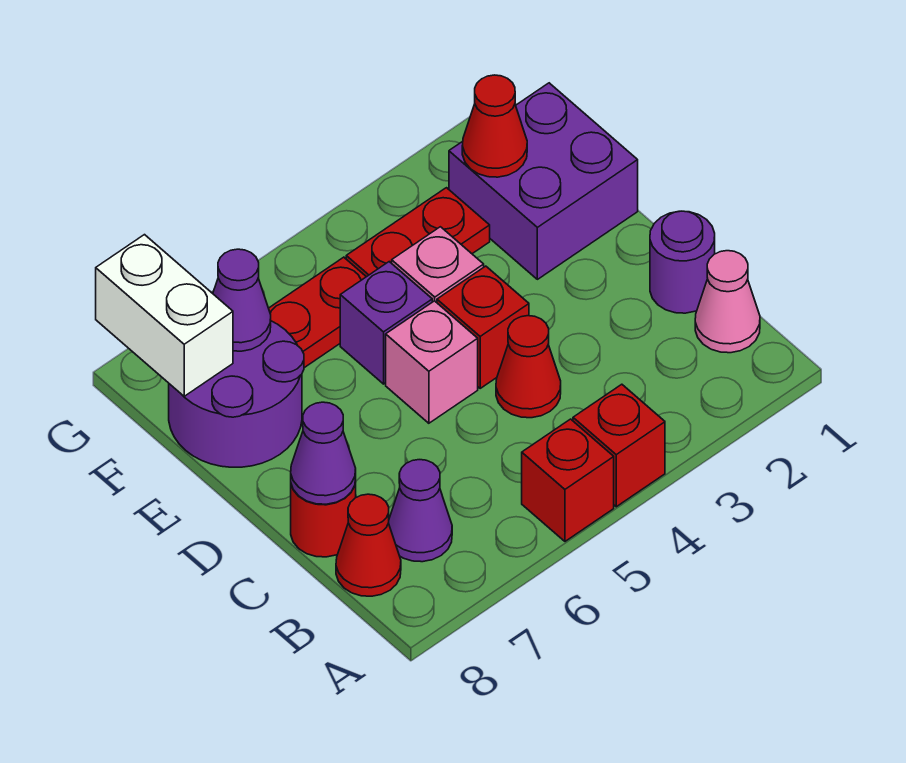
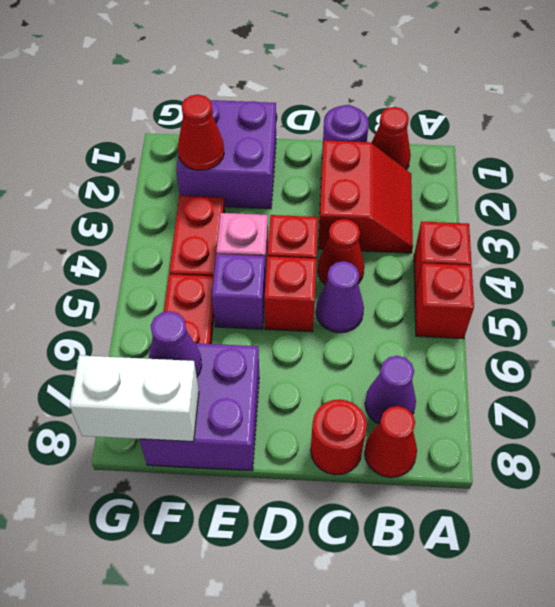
pink cone B1 level 1 -> red cone B1 level 1
none -> red slope B2:C3 level 1 top C
purple cone C8 level 2 -> purple cone C5 level 1
pink brick D5 level 1 -> red brick D5 level 1
purple round brick E7:F8 level 1 -> purple brick E7:F8 level 1

